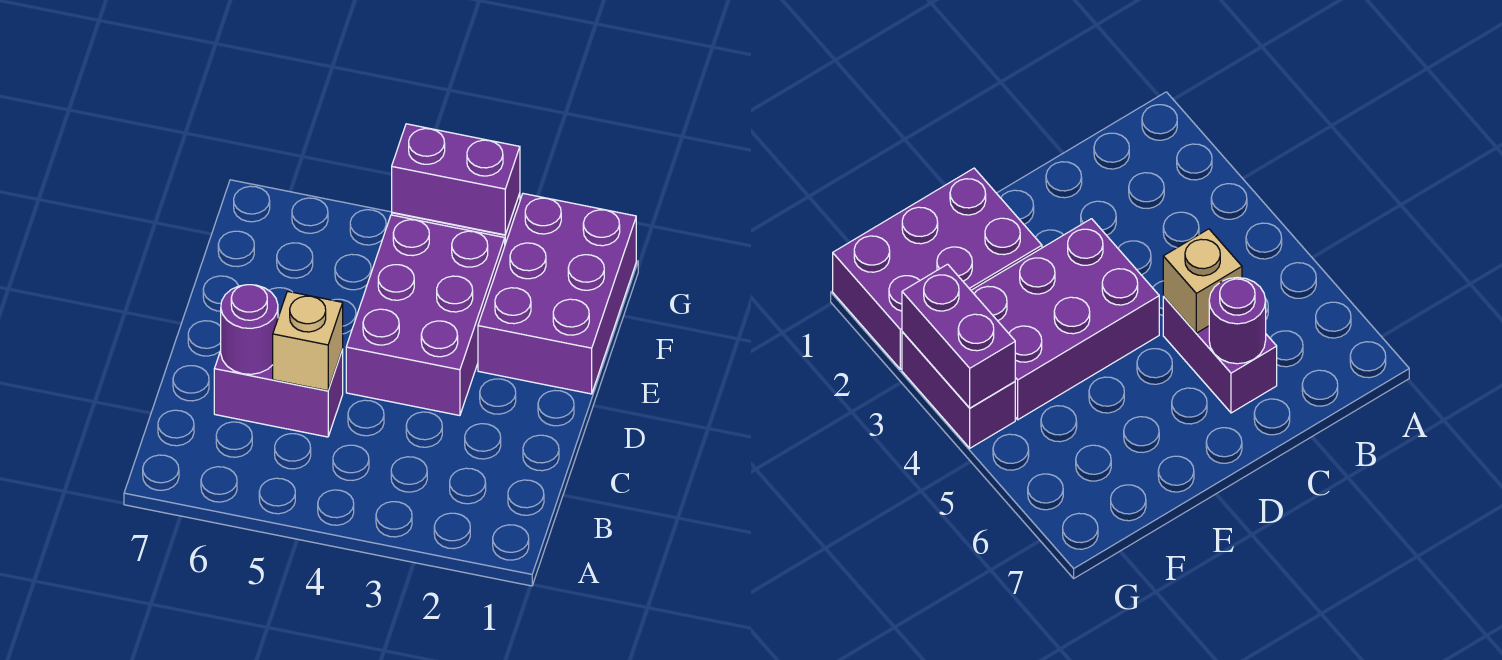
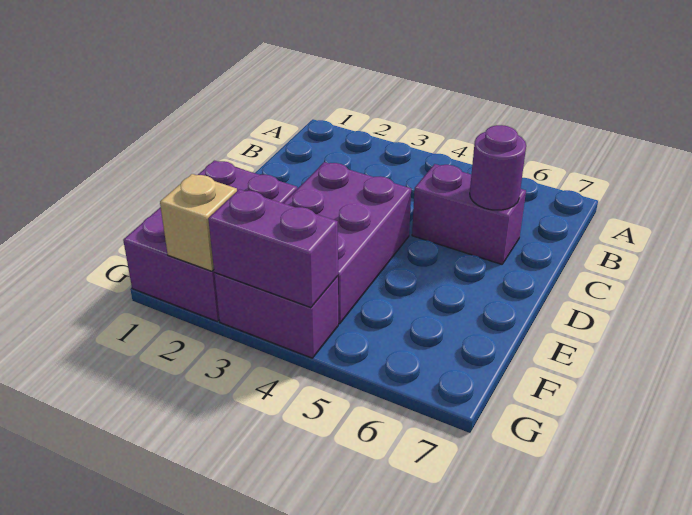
tan brick C5 level 2 -> tan brick G2 level 2

